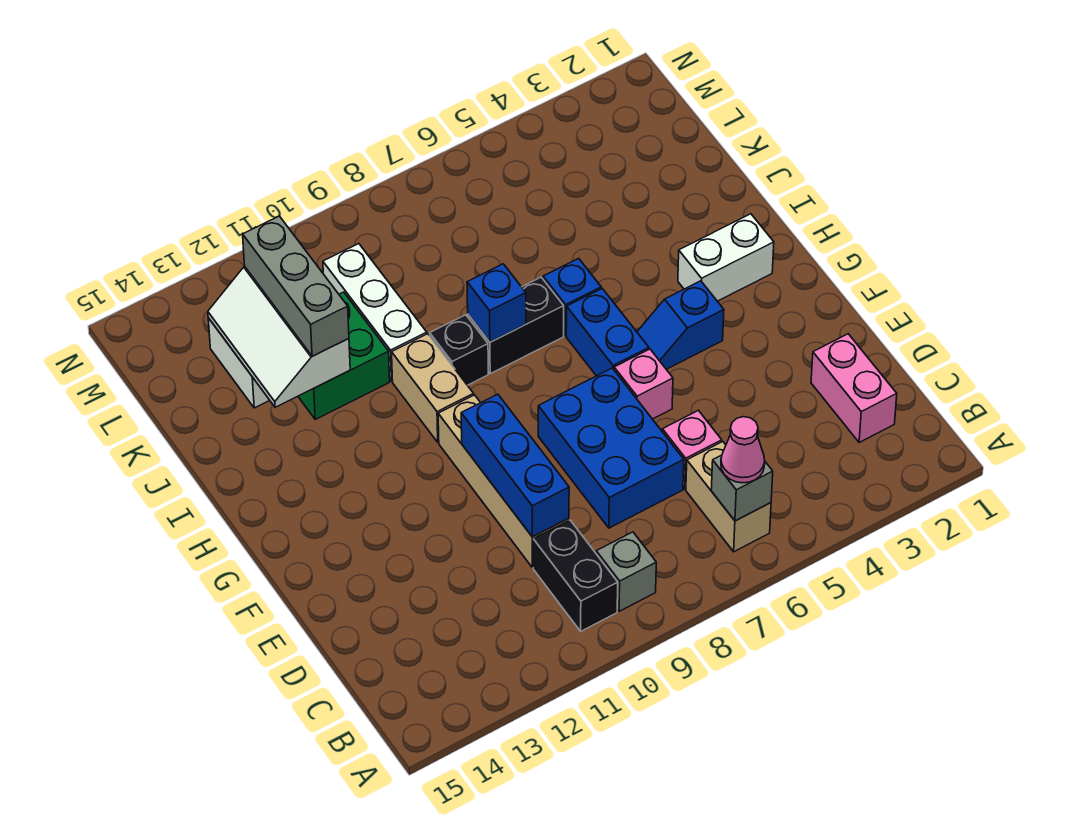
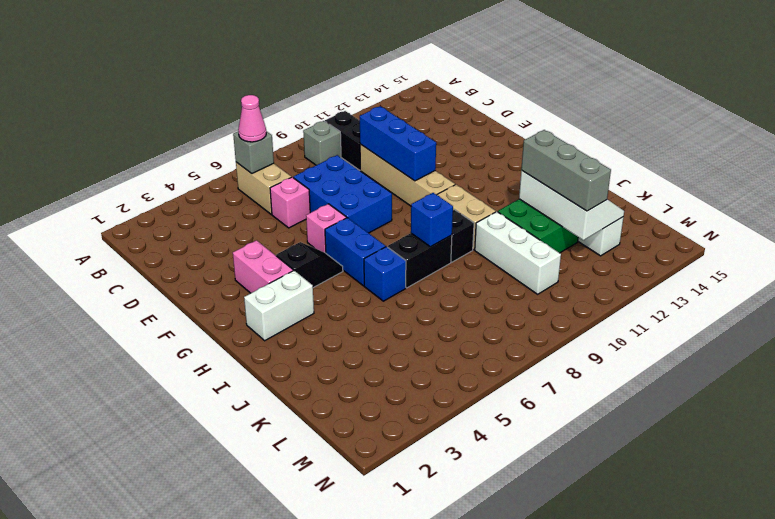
pink brick C2:D2 level 1 -> pink brick F3:G3 level 1
blue slope G4:G5 level 1 top 4 -> black slope G4:G5 level 1 top 4

